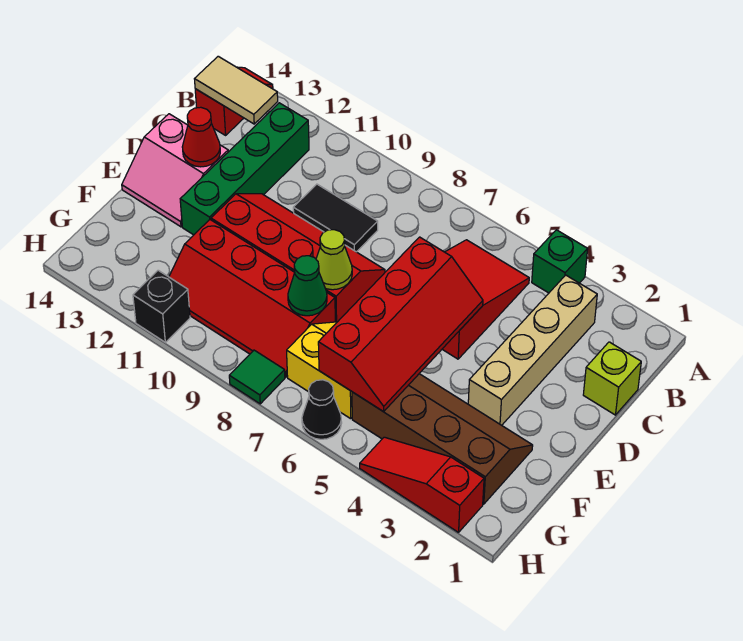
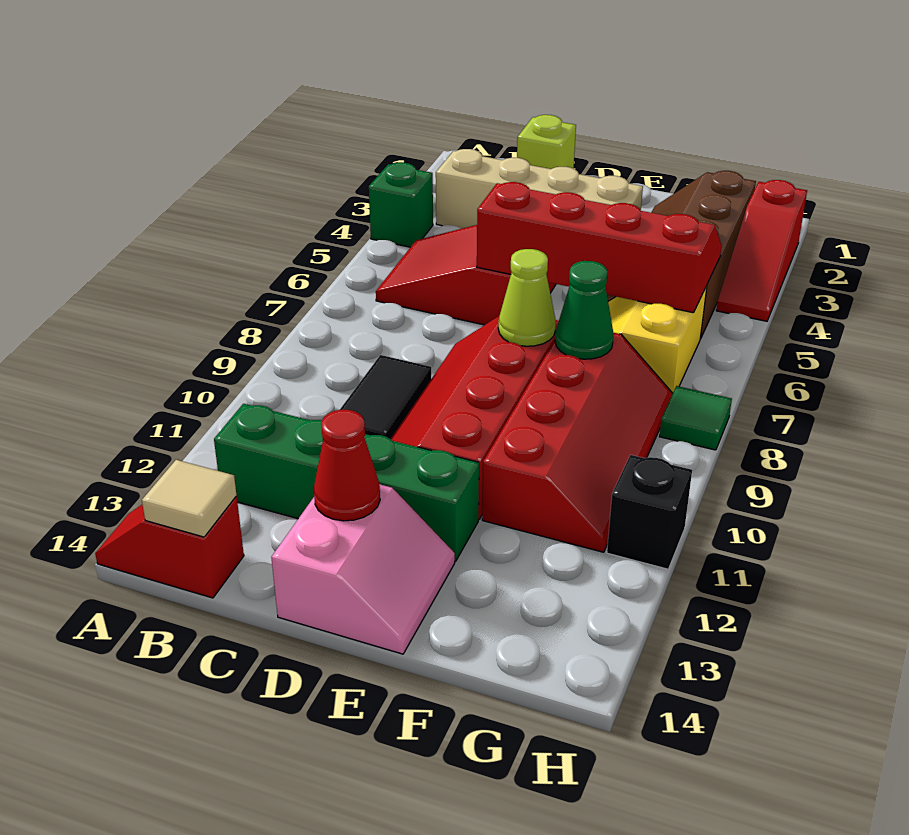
tan tile B13:B14 level 2 -> tan tile B14 level 2
black cone H6 level 1 -> none

